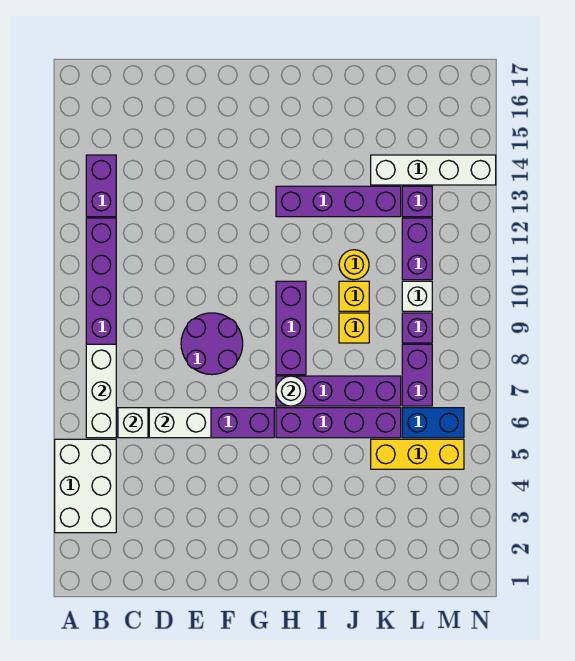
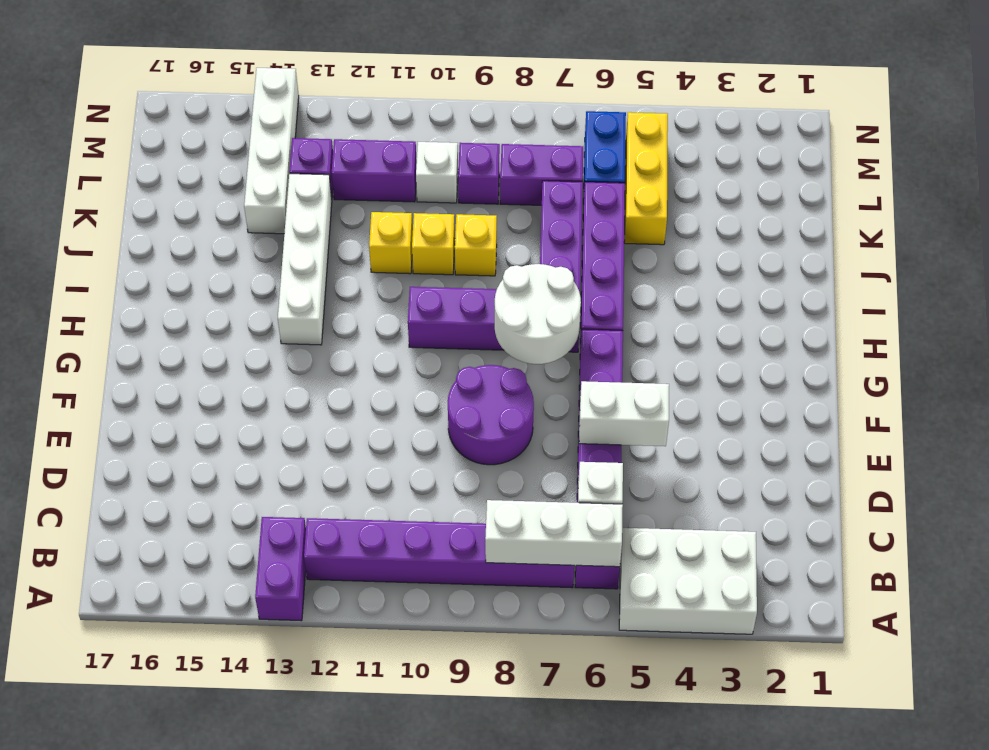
purple brick B13:B14 level 1 -> purple brick A13:B13 level 1
white brick D6:E6 level 2 -> white brick E5:E6 level 2
white round brick H7 level 2 -> white round brick G7:H8 level 2
purple brick H13:K13 level 1 -> white brick H13:K13 level 1
yellow round brick J11 level 1 -> yellow brick J11 level 1

